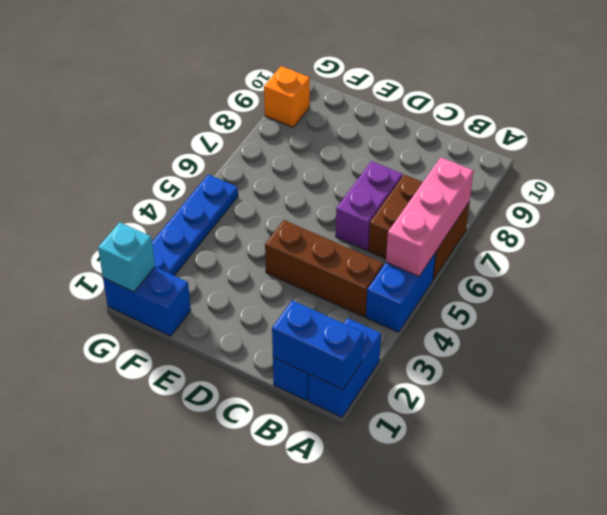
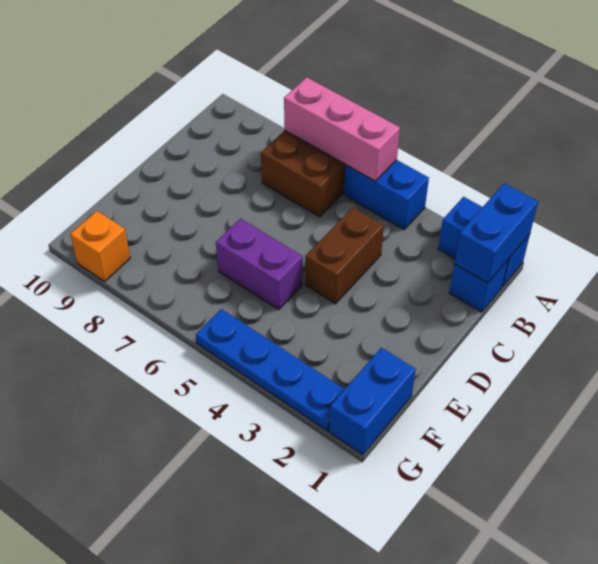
brown brick B4:D4 level 1 -> brown brick C4:D4 level 1
purple brick C6:C7 level 1 -> purple brick E5:E6 level 1
cyan brick G1 level 2 -> none

